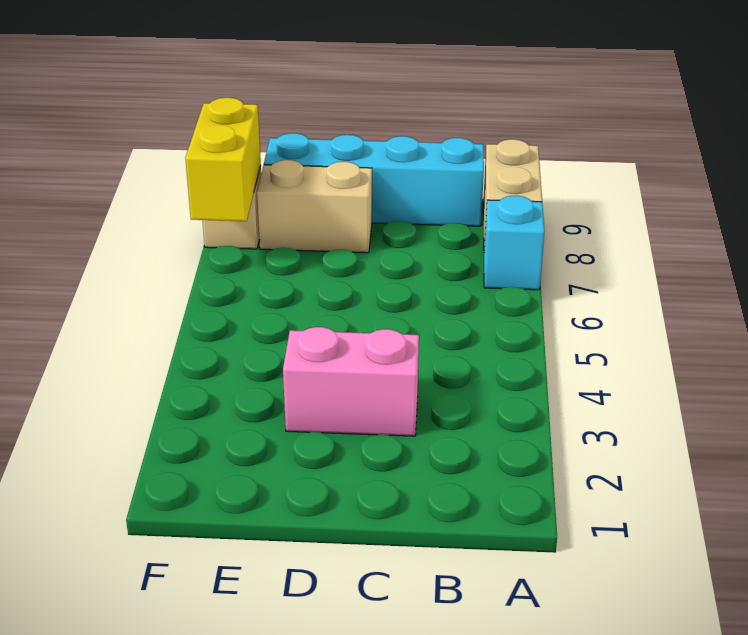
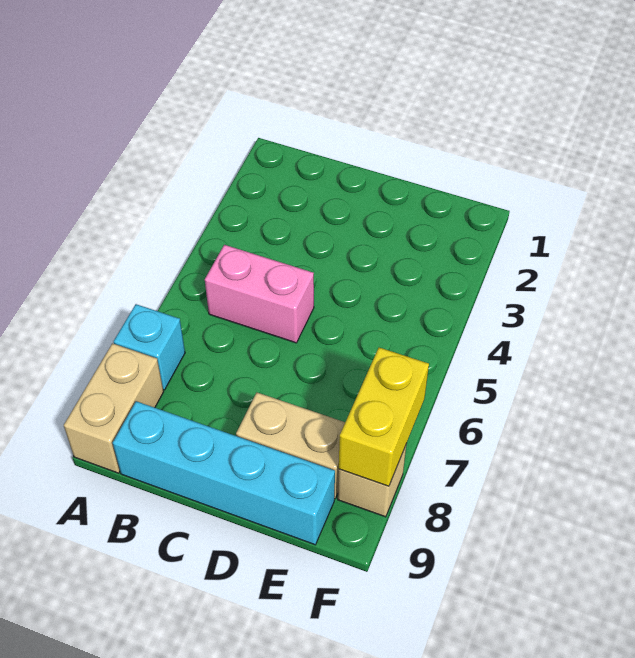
pink brick C3:D3 level 1 -> pink brick B5:C5 level 1

